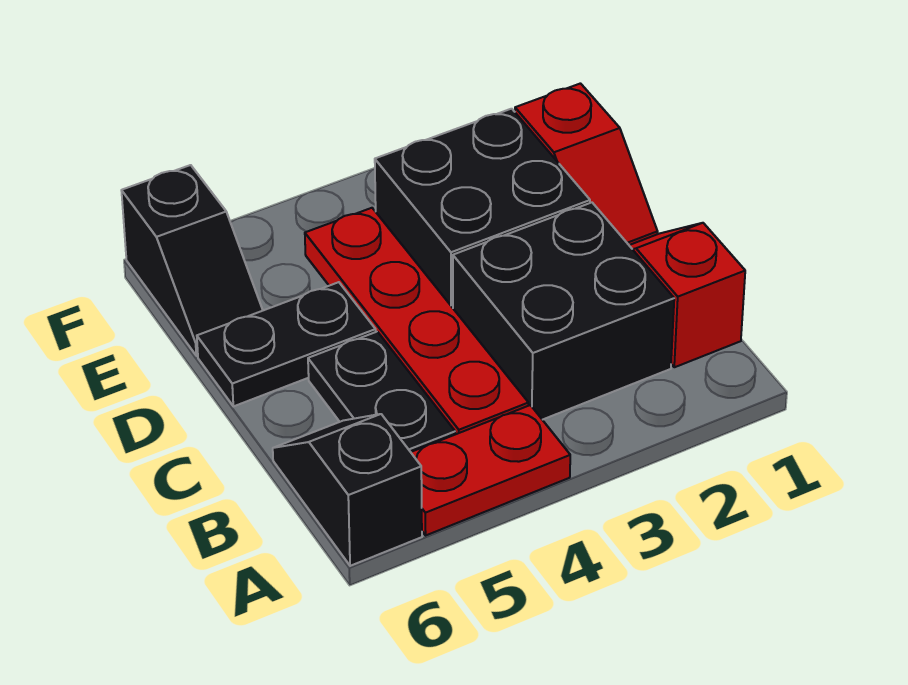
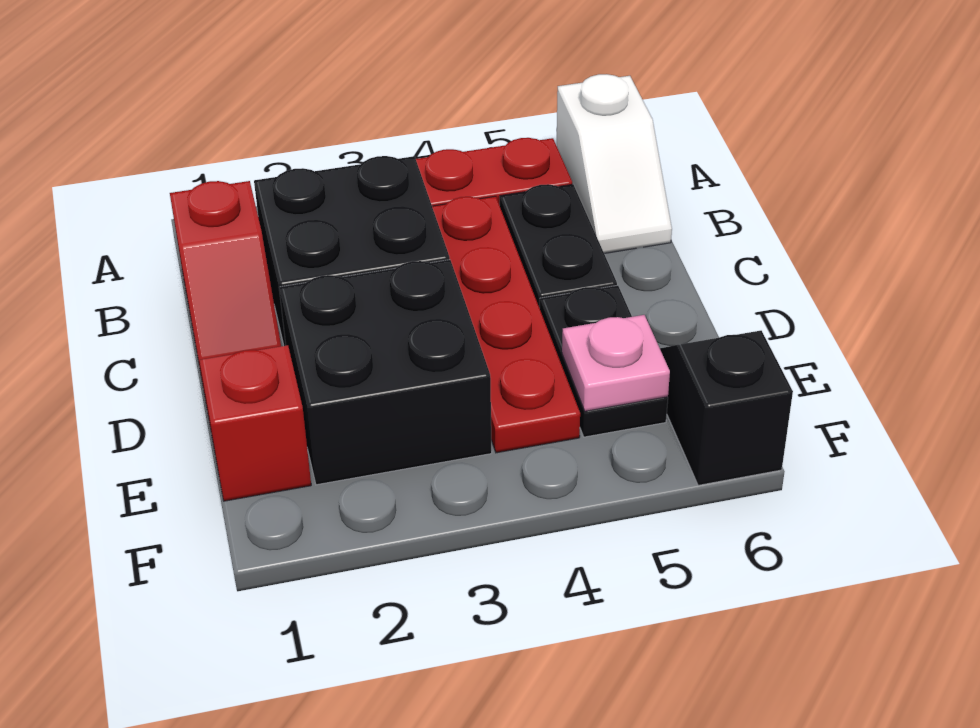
black slope A6:B6 level 1 top A -> white slope A6:B6 level 1 top A
black plate D5:D6 level 1 -> black plate D5:E5 level 1
none -> pink plate E5 level 2

